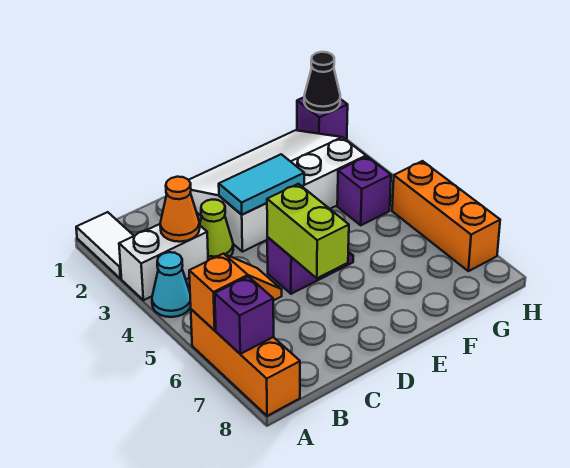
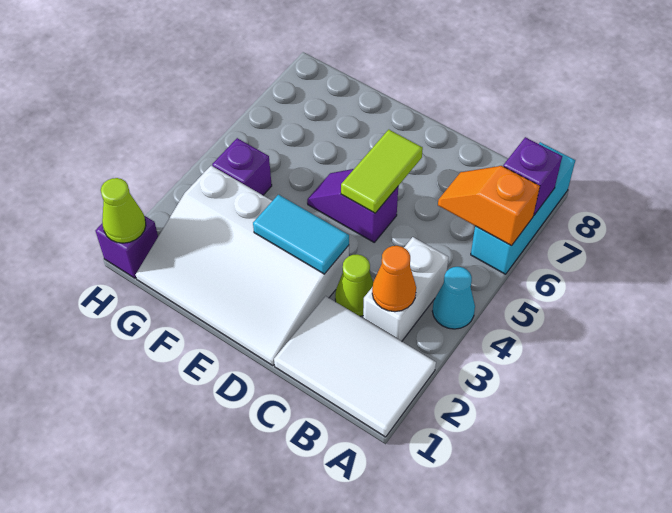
white tile A1:A2 level 1 -> white tile A1:C2 level 1
white brick A3:B3 level 1 -> white brick B3:B4 level 1
orange brick A6:A8 level 1 -> cyan brick A6:A8 level 1
lime brick D5:D6 level 2 -> lime tile D5:D6 level 2
black cone H1 level 2 -> lime cone H1 level 2
orange brick H5:H7 level 1 -> none

